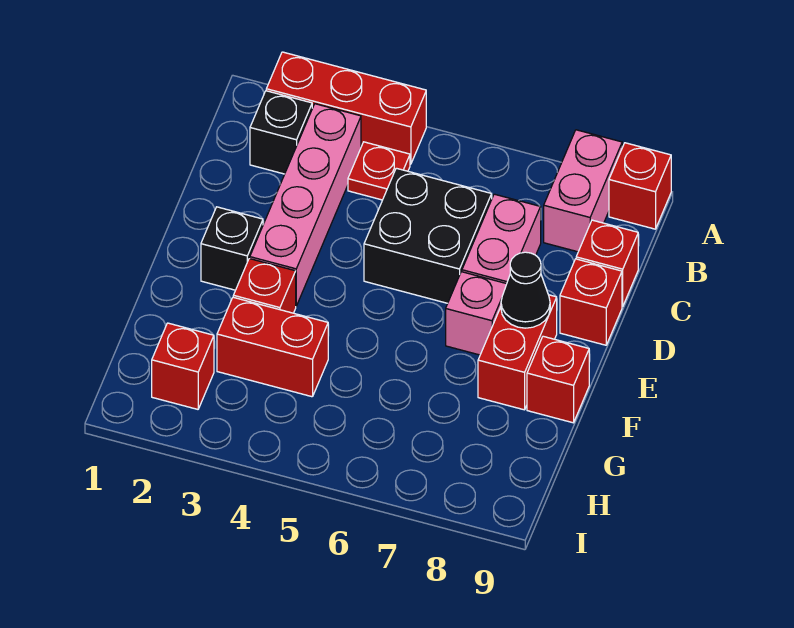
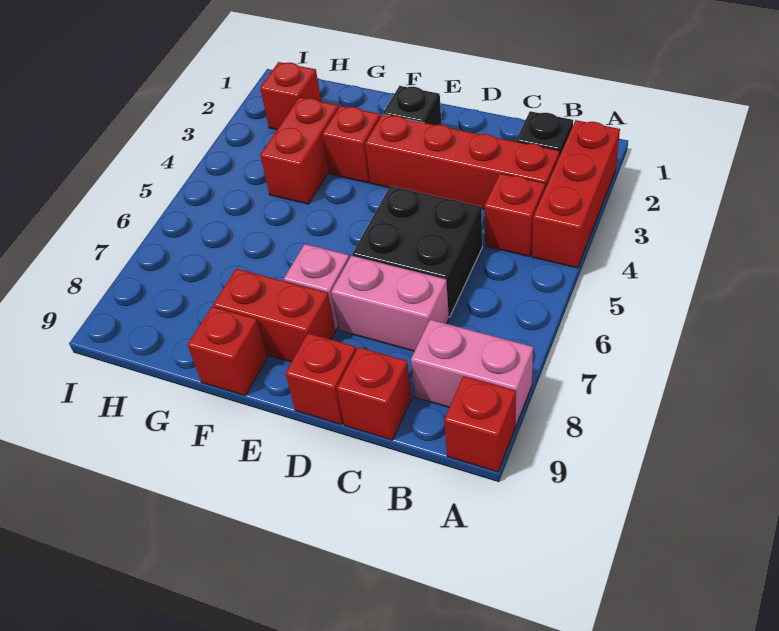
pink brick B3:E3 level 1 -> red brick B3:E3 level 1
red plate B4 level 1 -> red brick B4 level 1
black cone E8 level 2 -> none

